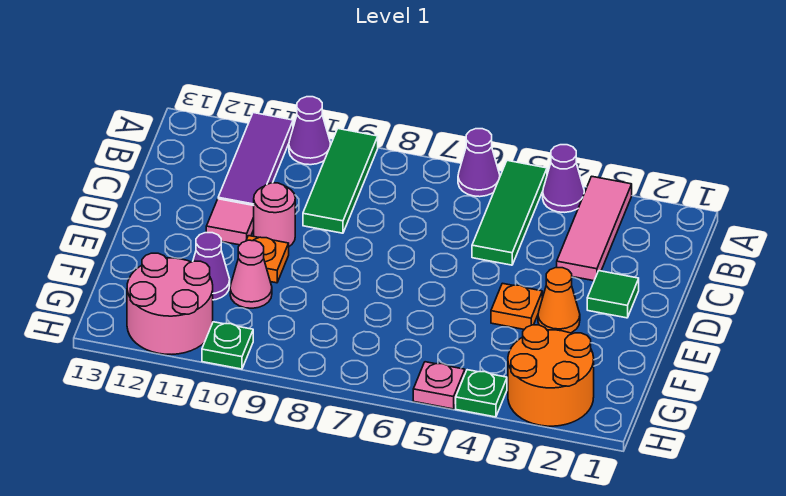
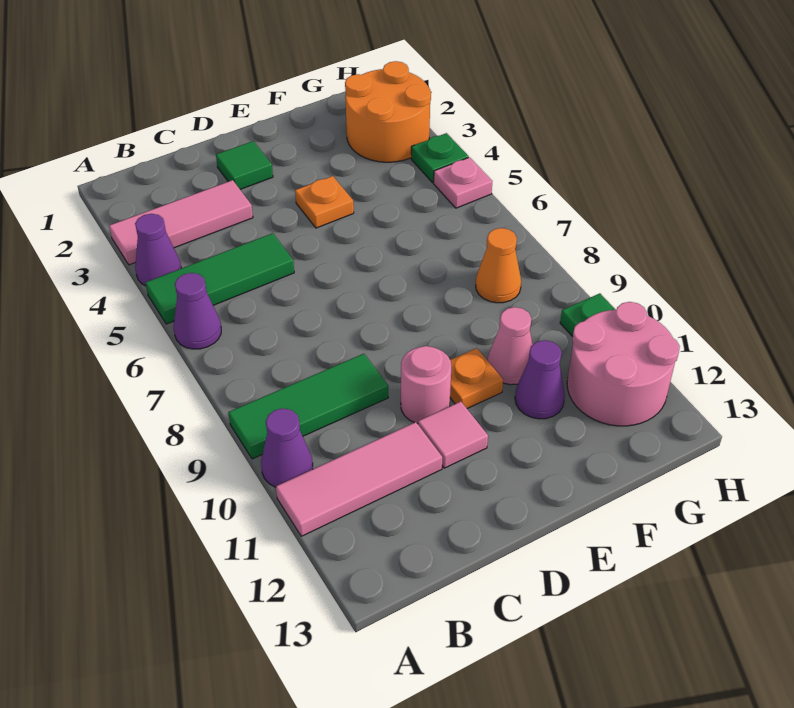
purple tile A11:C11 level 1 -> pink tile A11:C11 level 1
orange cone E3 level 1 -> orange cone G8 level 1

